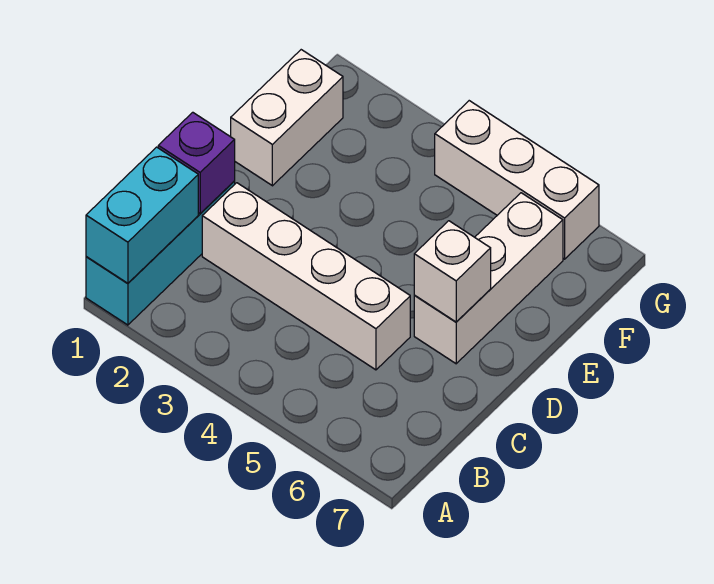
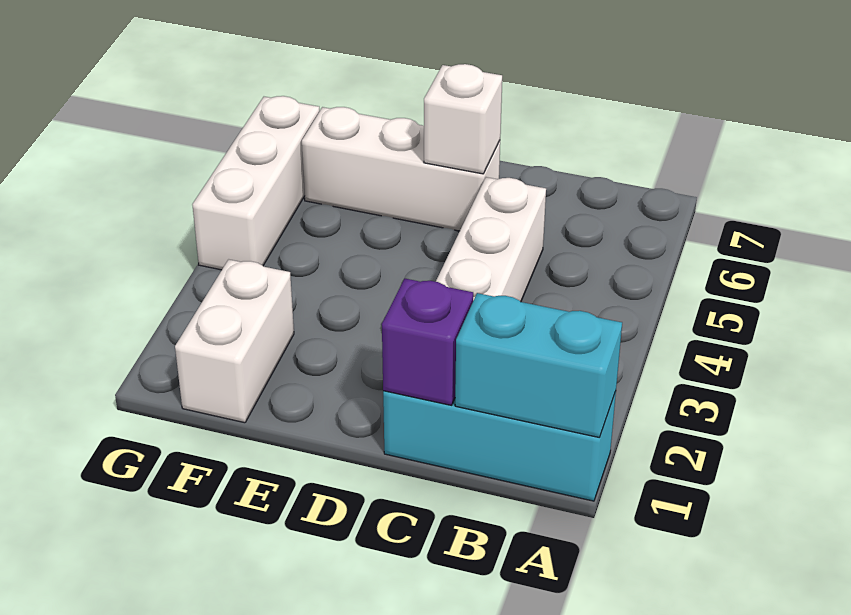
white brick E1:F1 level 1 -> white brick F1:F2 level 1

